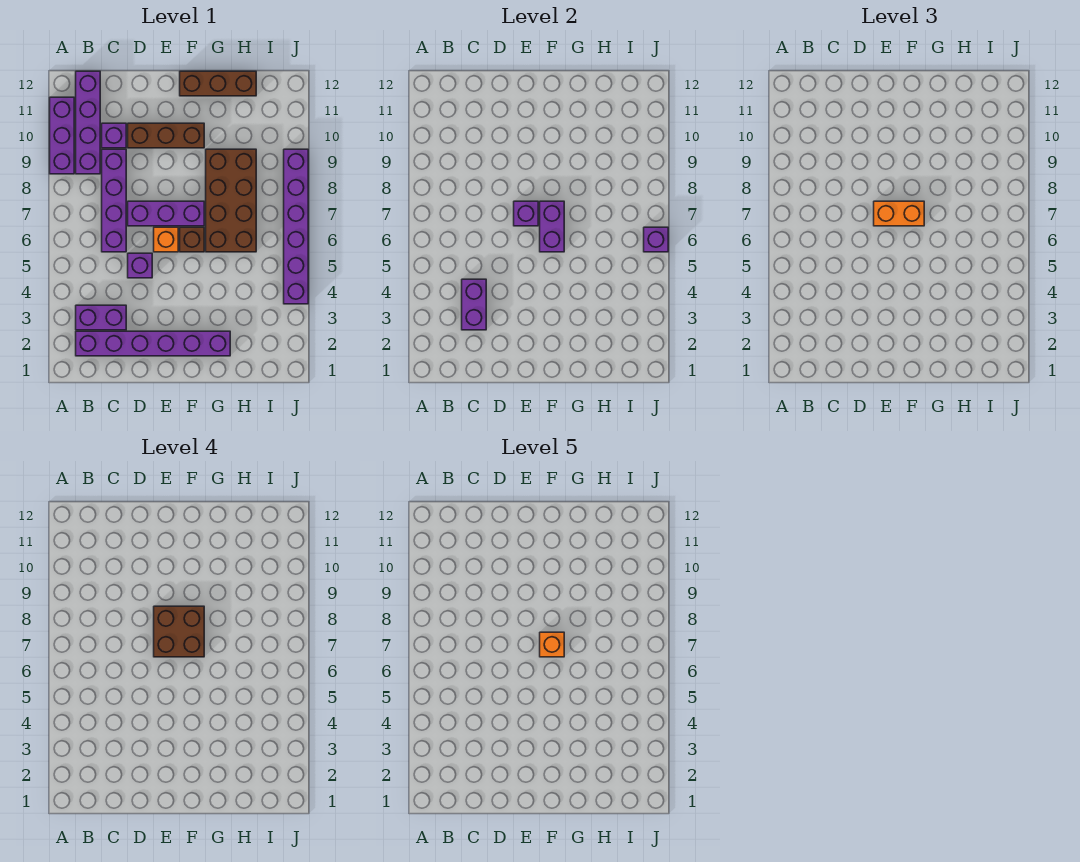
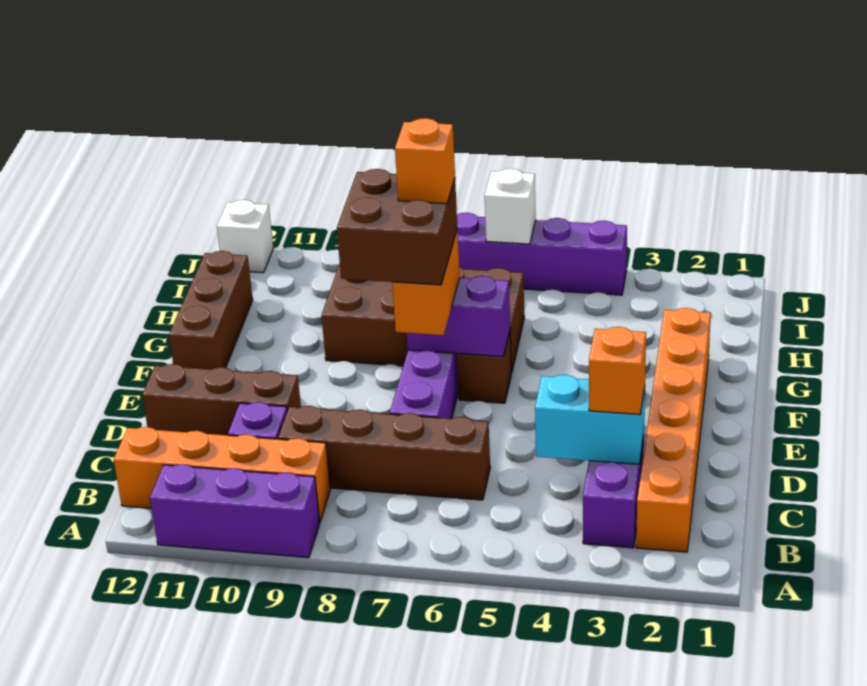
purple brick B2:G2 level 1 -> orange brick B2:G2 level 1
purple brick B9:B12 level 1 -> orange brick B9:B12 level 1
purple brick C3:C4 level 2 -> cyan brick C3:C4 level 2
purple brick C6:C9 level 1 -> brown brick C6:C9 level 1
purple brick D5 level 1 -> none
brown brick D10:F10 level 1 -> brown brick D10:D12 level 1
orange brick E6 level 1 -> orange brick C3 level 3
purple brick E7 level 2 -> none
purple brick J6 level 2 -> white brick J6 level 2
none -> white brick J12 level 1

